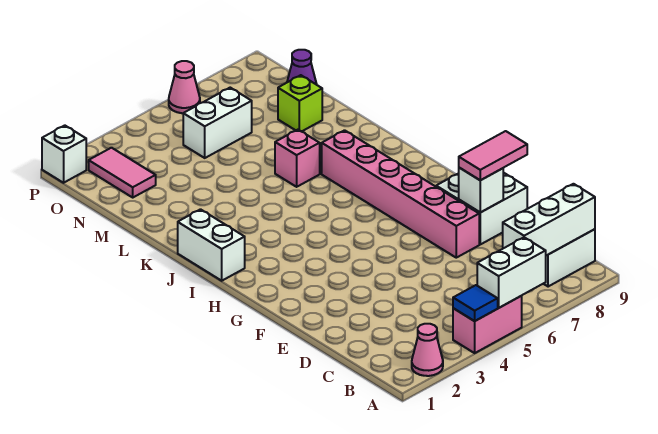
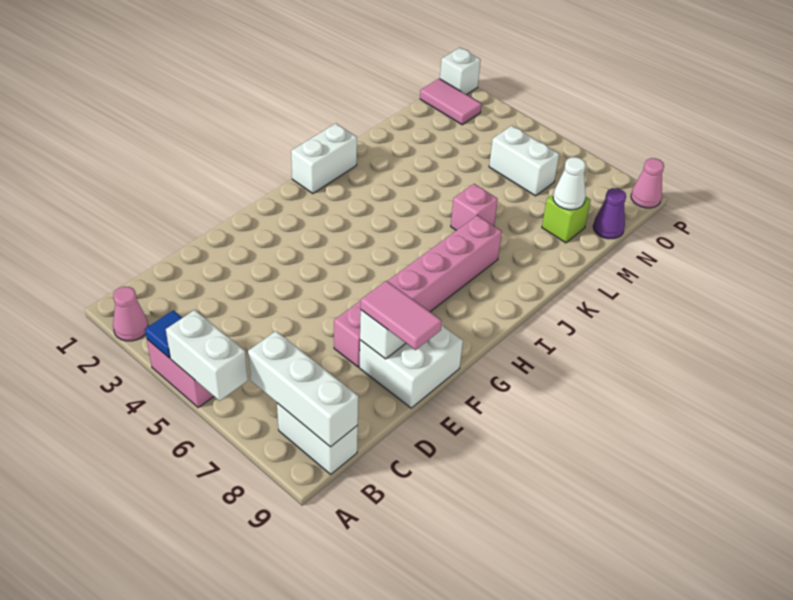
none -> white cone M8 level 2
pink tile N2:O2 level 1 -> pink tile O1:O2 level 1
pink cone P6 level 1 -> pink cone P9 level 1

